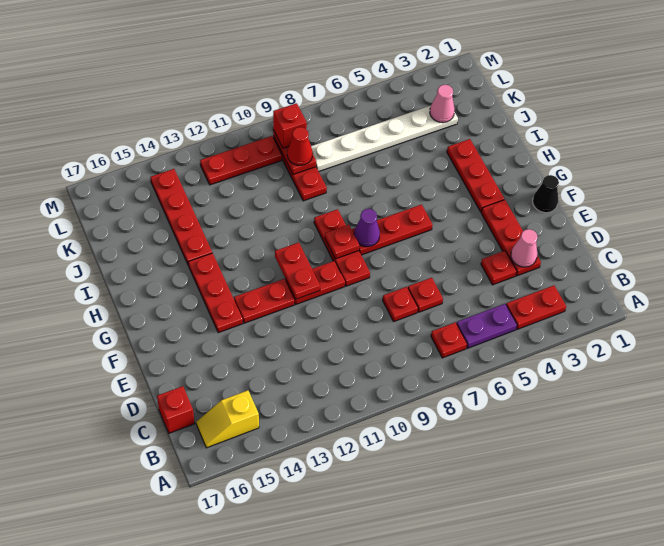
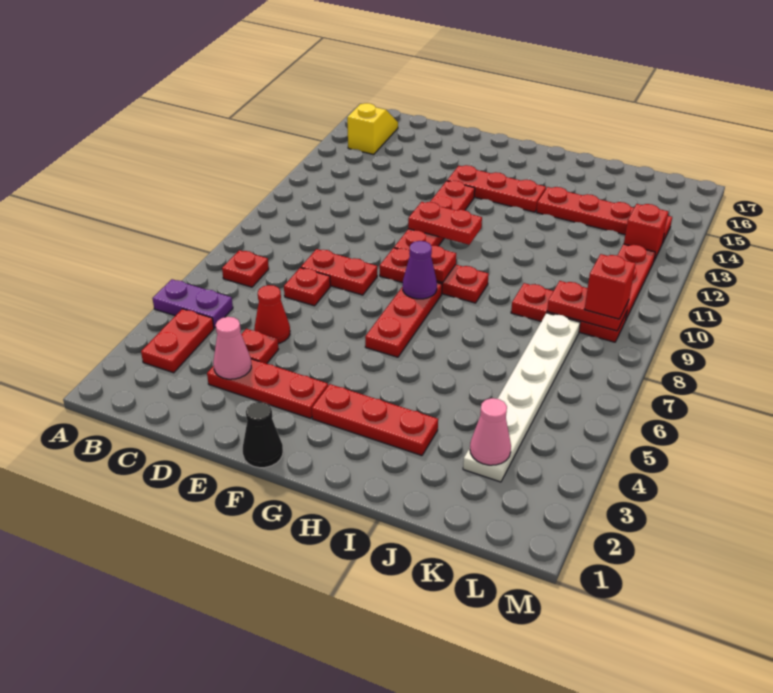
purple plate B5:B6 level 1 -> purple plate A5:B5 level 1
red brick C17 level 1 -> red brick L13 level 1
red plate D8 level 1 -> red plate D8:E8 level 1
red cone K9 level 3 -> red cone D5 level 1

